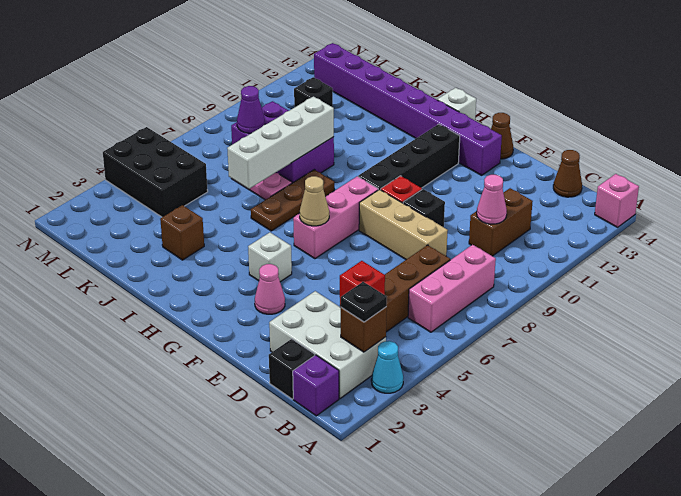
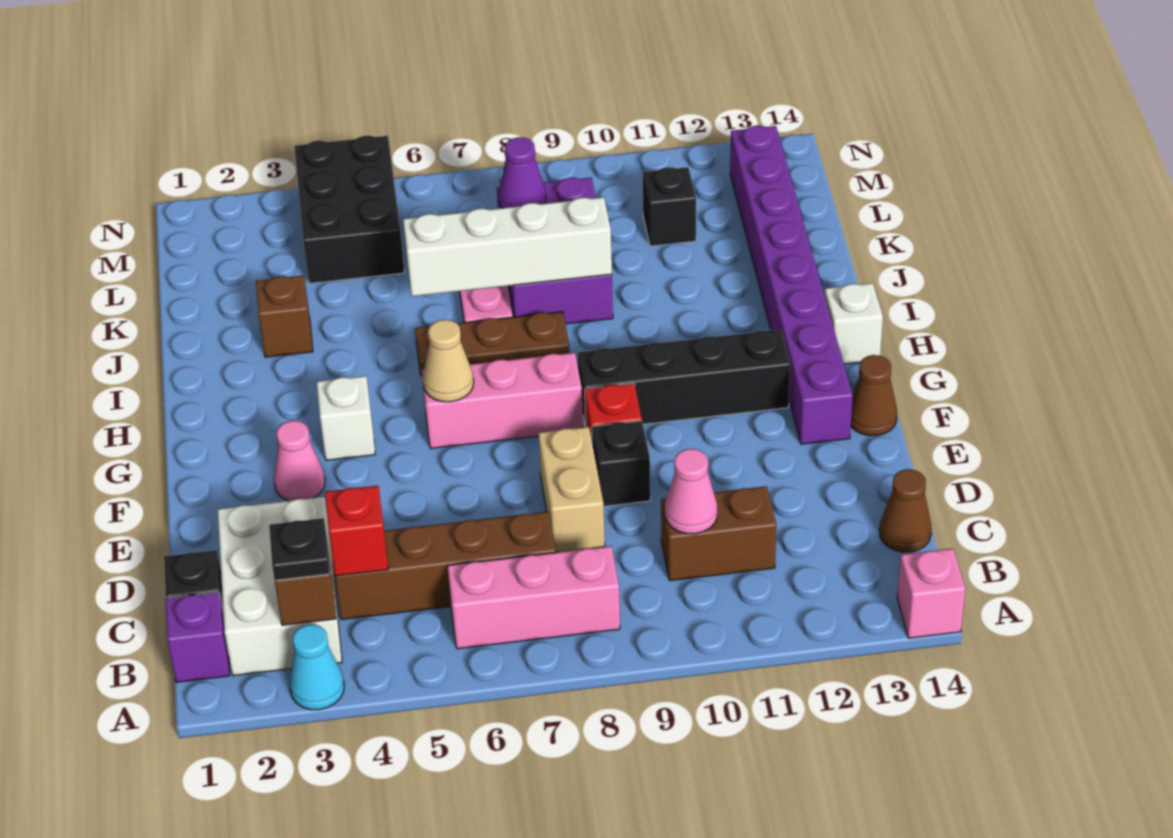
tan brick D8:F8 level 1 -> tan brick D8:E8 level 1

